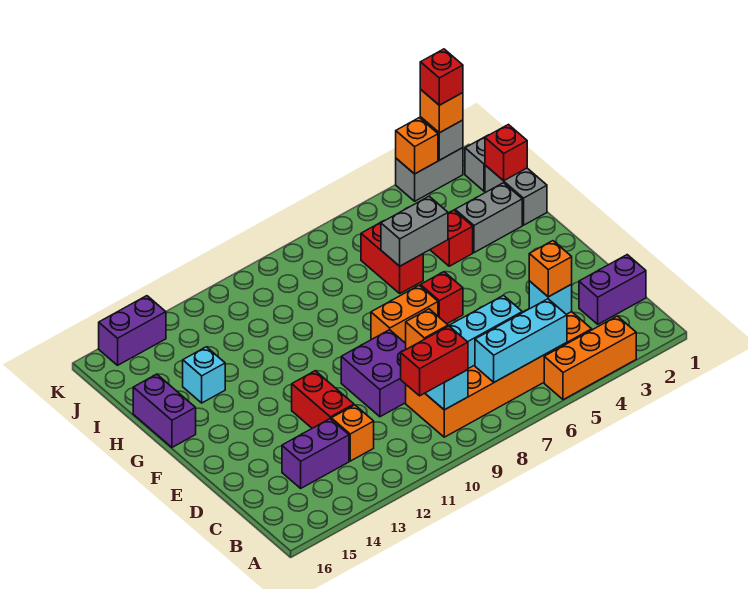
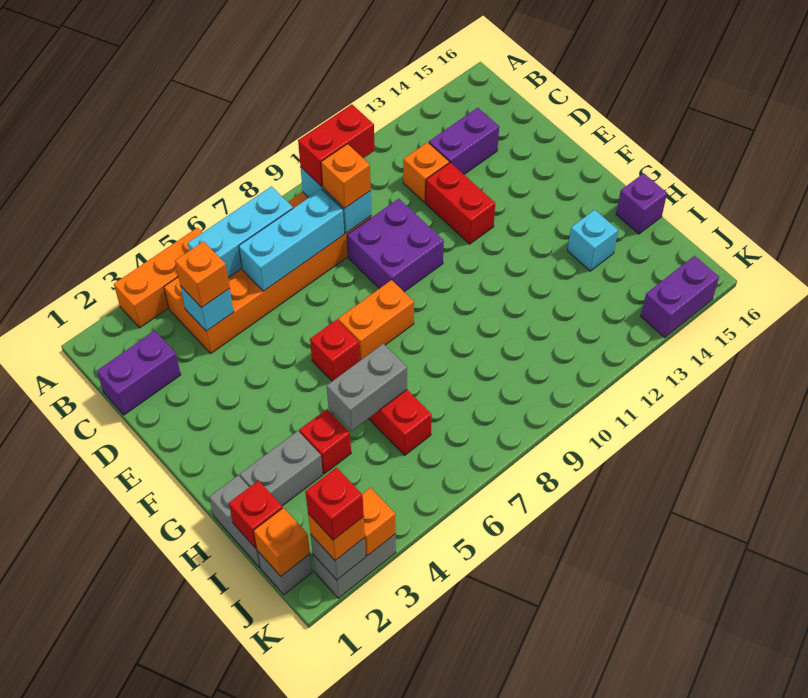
purple brick G16:H16 level 1 -> purple brick H16 level 1
none -> orange brick J1 level 2

